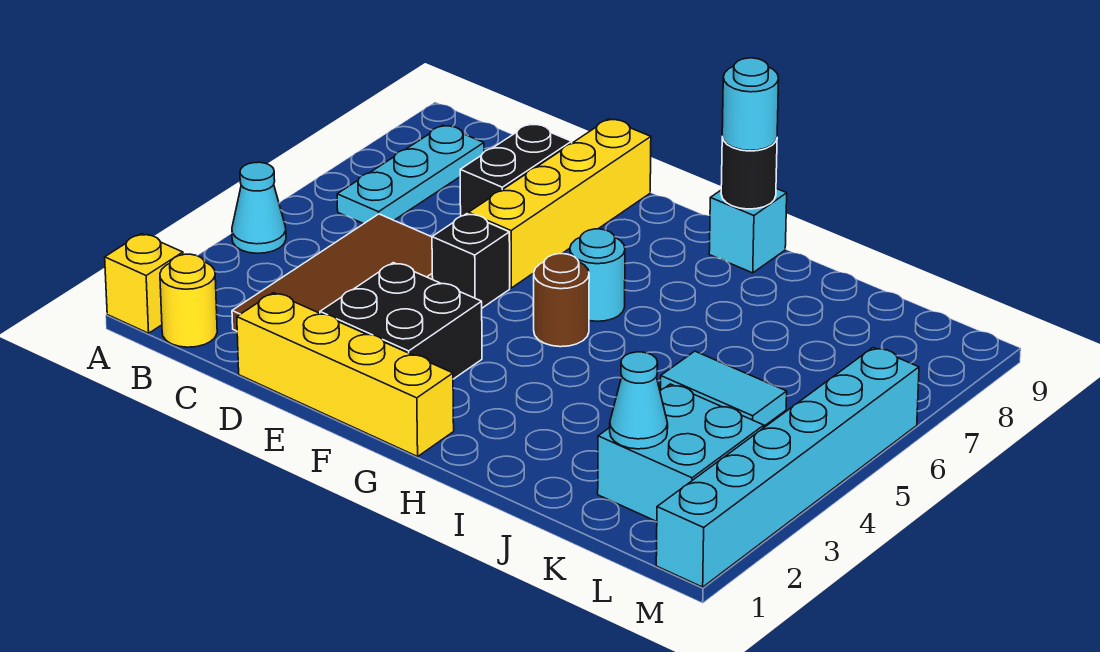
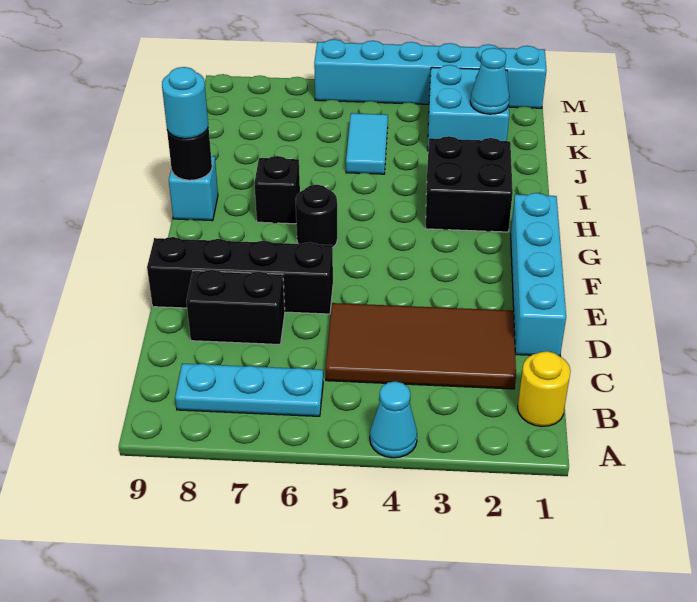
yellow brick A1 level 1 -> none
yellow brick D1:G1 level 1 -> cyan brick D1:G1 level 1
black brick E2:F3 level 1 -> black brick H2:I3 level 1
black brick E5 level 1 -> black brick H7 level 1
yellow brick E6:E9 level 1 -> black brick E6:E9 level 1
brown round brick G5 level 1 -> none
cyan round brick G6 level 1 -> black round brick G6 level 1

